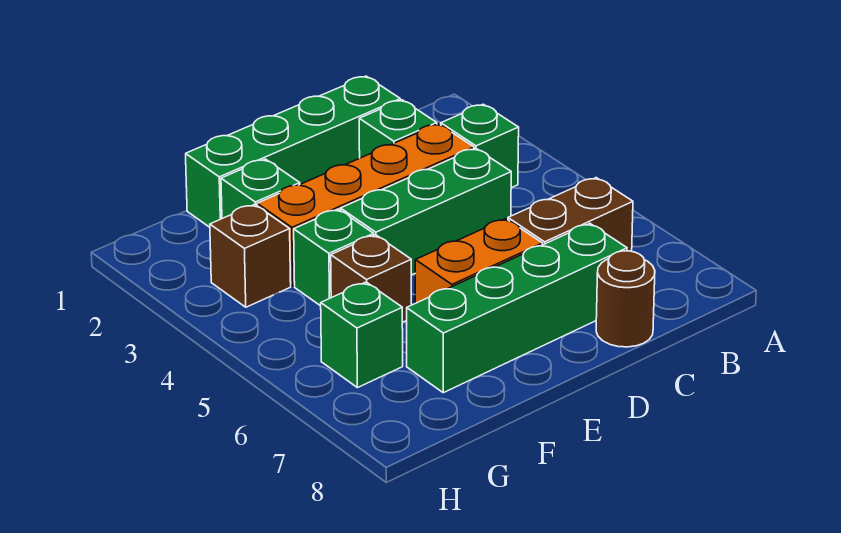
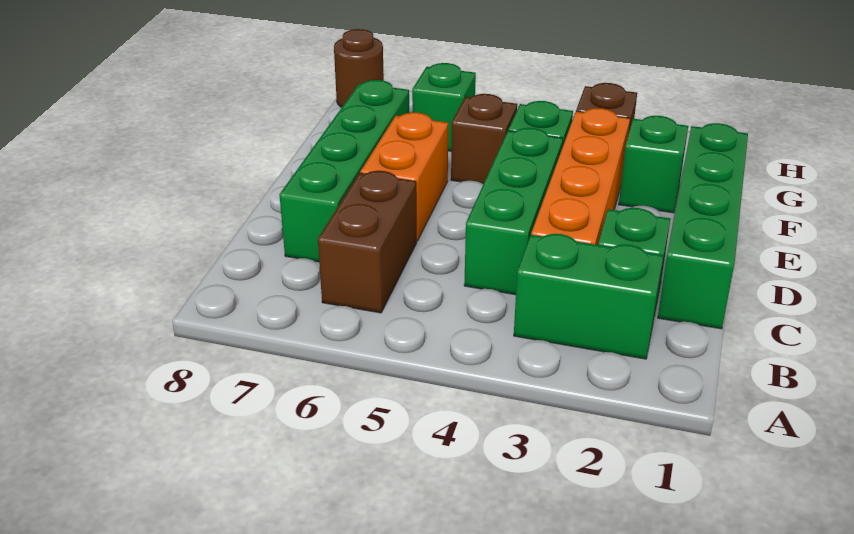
green brick B3 level 1 -> green brick B2:B3 level 1
brown round brick C8 level 1 -> brown round brick H8 level 1

